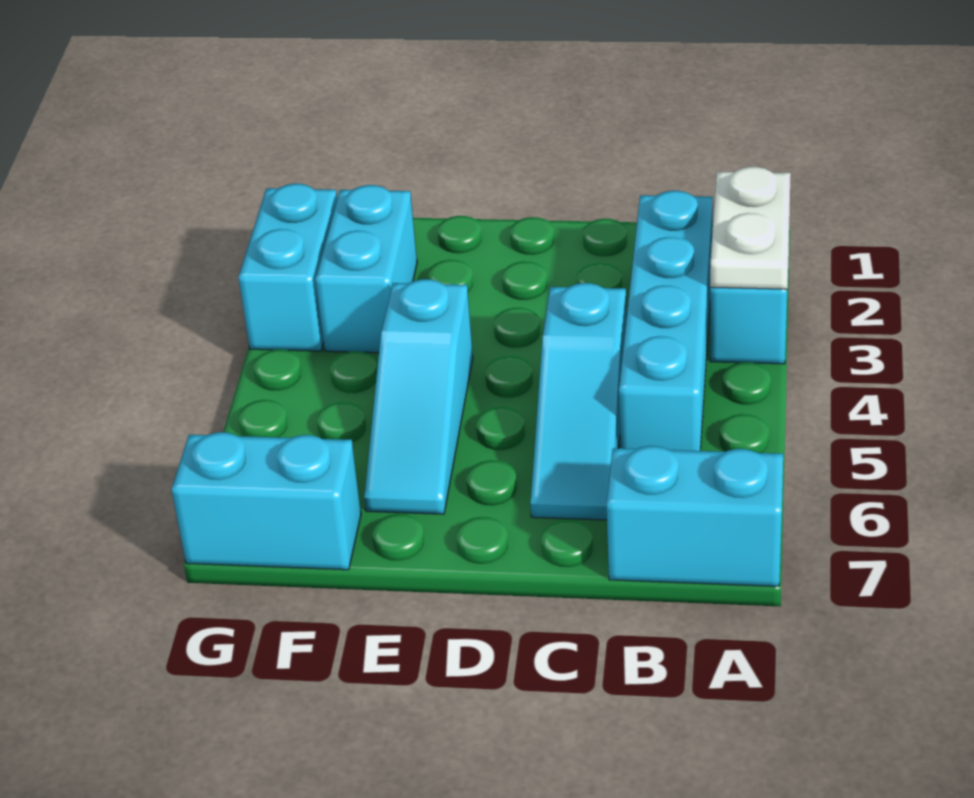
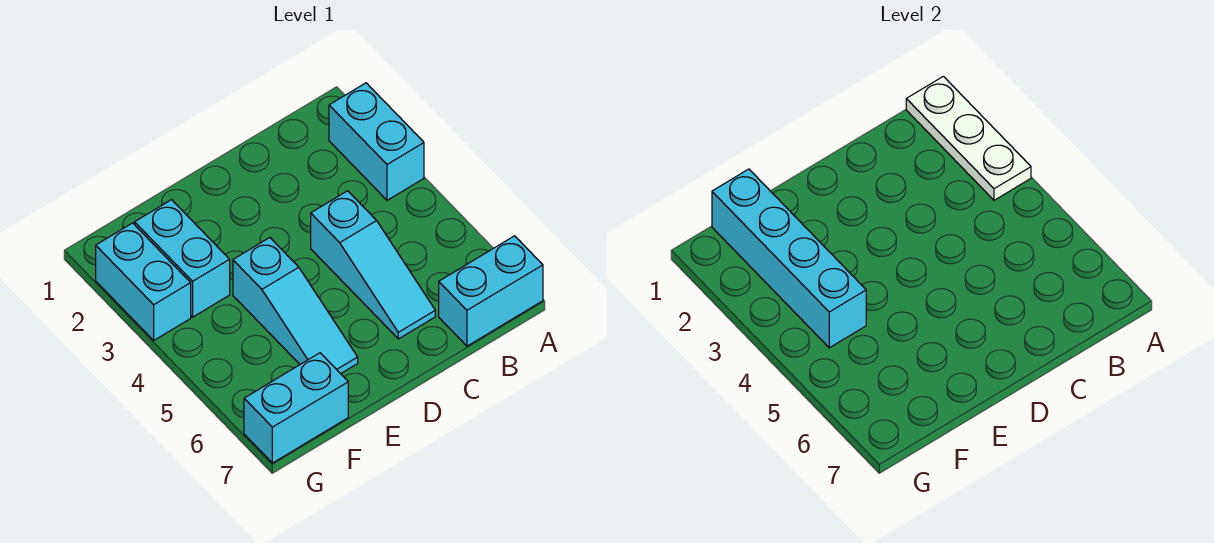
white plate A2:A3 level 2 -> white plate A1:A3 level 2
cyan brick B2:B5 level 1 -> cyan brick F1:F4 level 2

